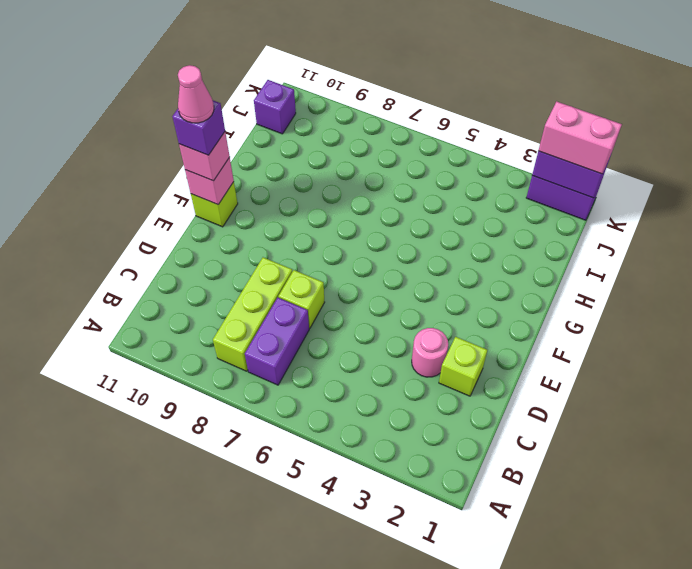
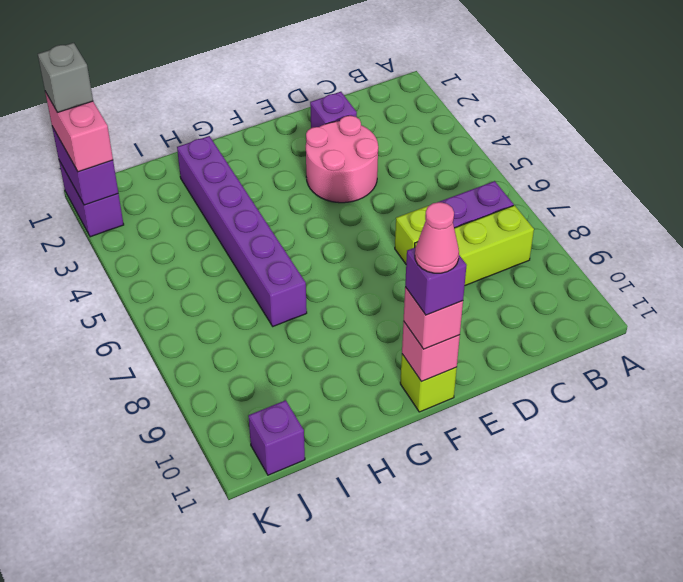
lime brick D2 level 1 -> purple brick D2 level 1
pink round brick D3 level 1 -> pink round brick D3:E4 level 1
none -> purple brick H2:H7 level 1
none -> grey brick K1 level 4

